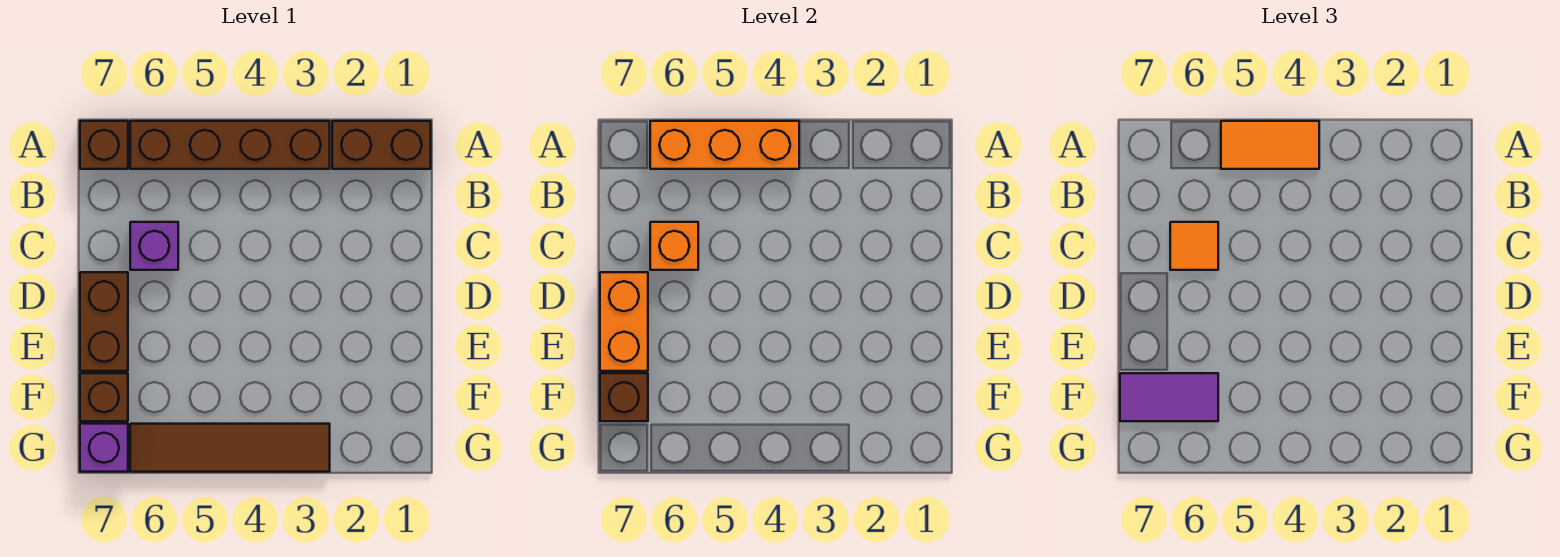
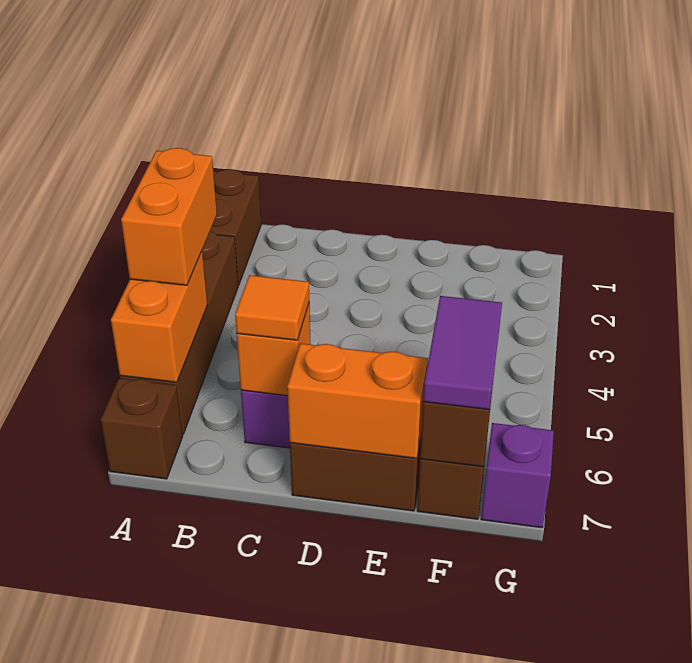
orange brick A4:A6 level 2 -> orange brick A5:A6 level 2
orange tile A4:A5 level 3 -> orange brick A4:A5 level 3
brown tile G3:G6 level 1 -> none

